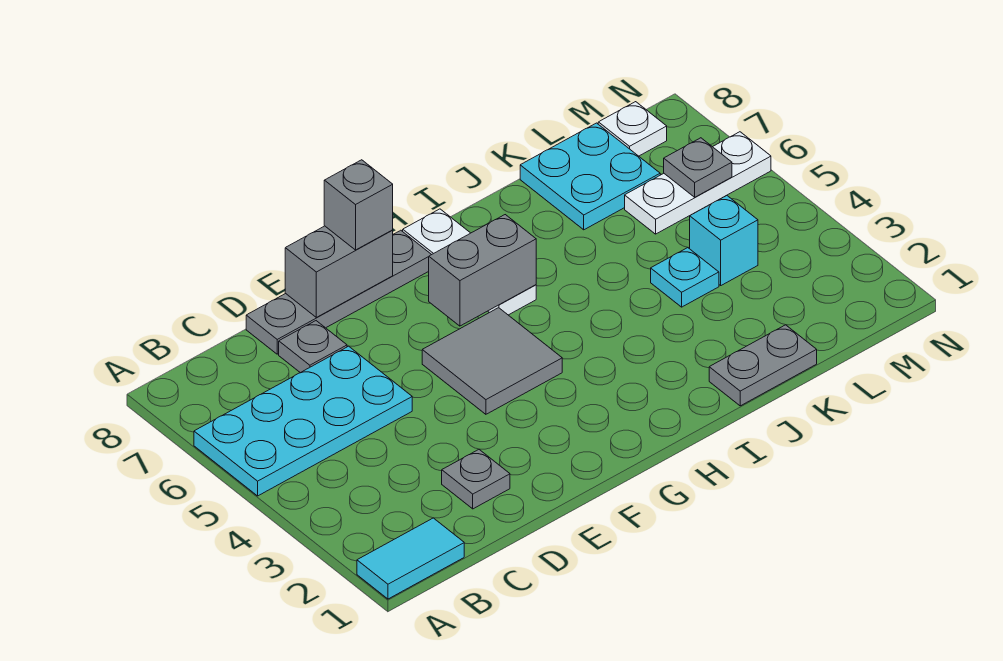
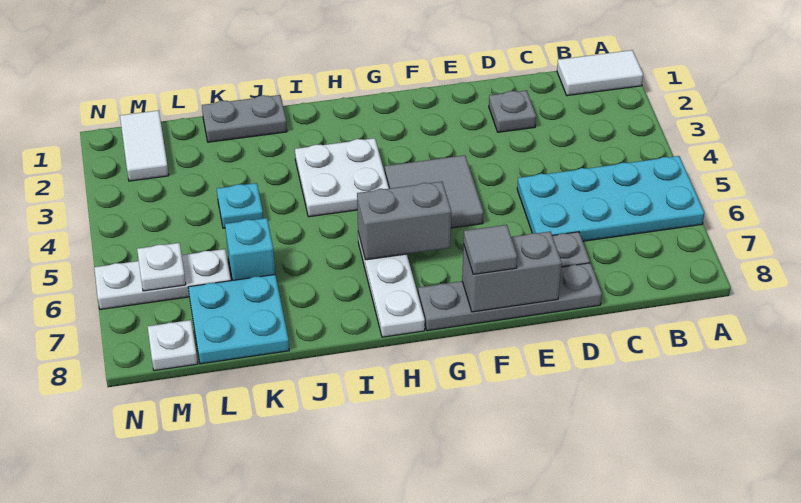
cyan tile A1:B1 level 1 -> white tile A1:B1 level 1
grey brick F8 level 3 -> grey tile F8 level 3
none -> white plate H3:I4 level 1
cyan brick L4 level 1 -> cyan brick K6 level 1
none -> white tile M1:M2 level 1
grey plate M6 level 2 -> white plate M6 level 2

